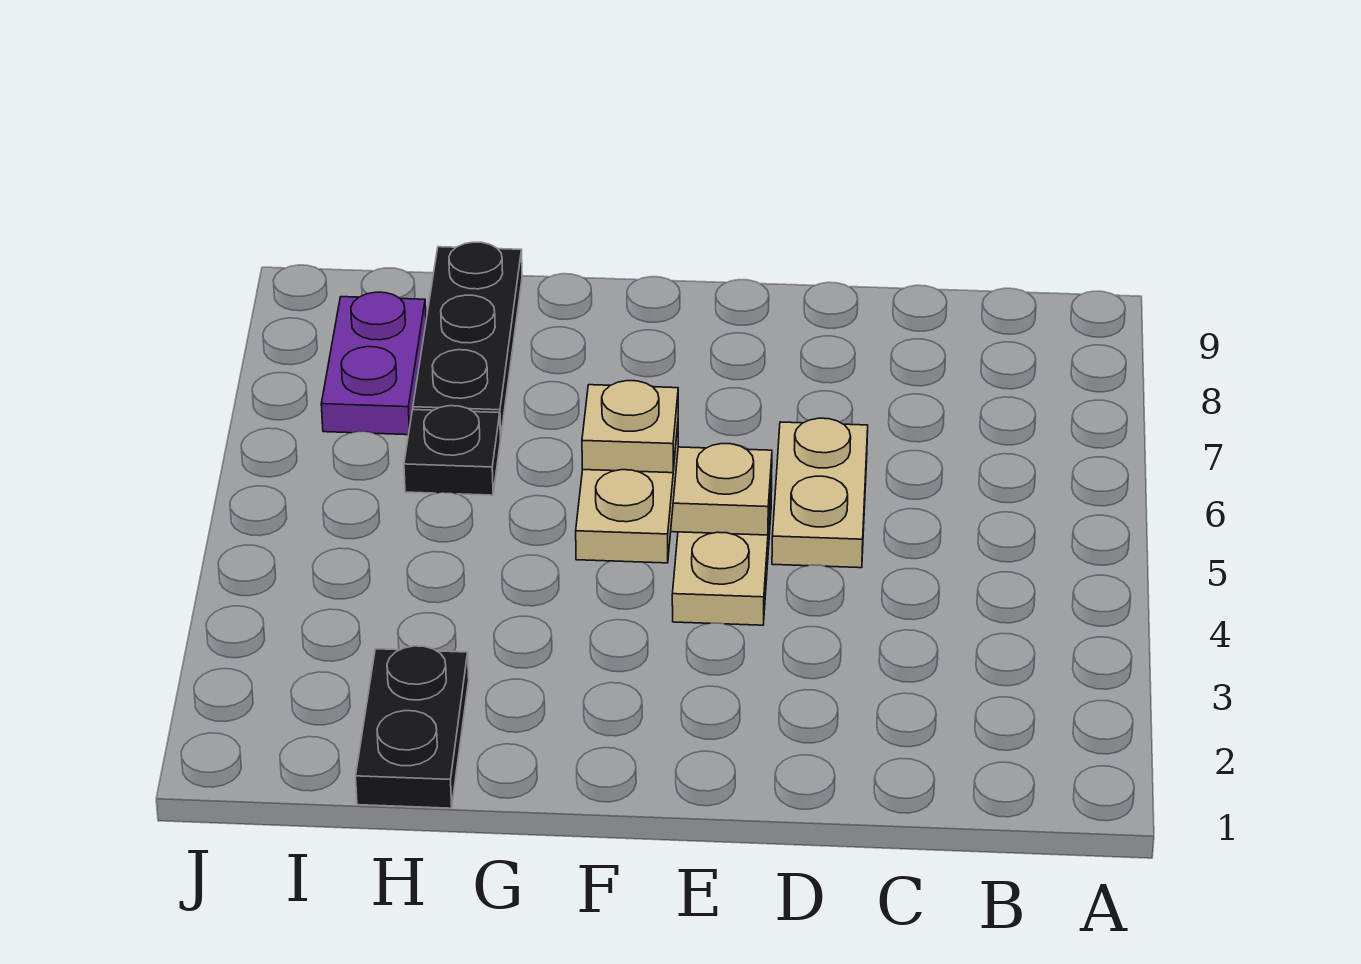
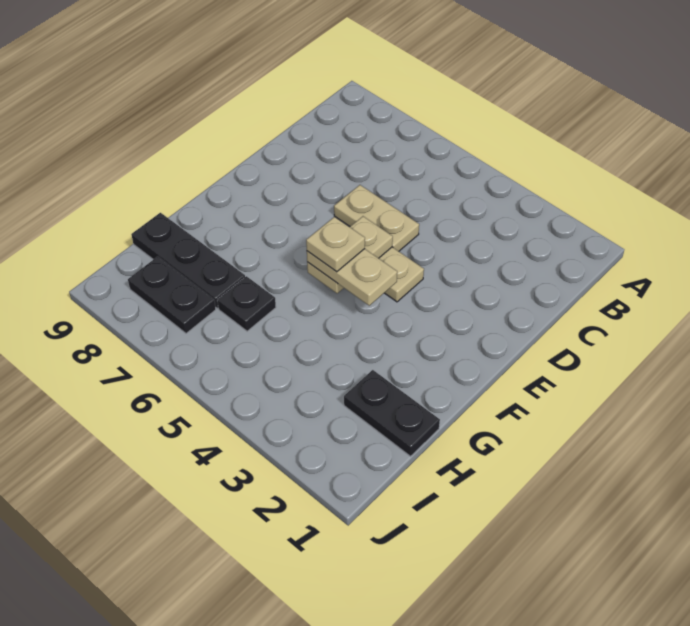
purple plate I7:I8 level 1 -> black plate I7:I8 level 1

